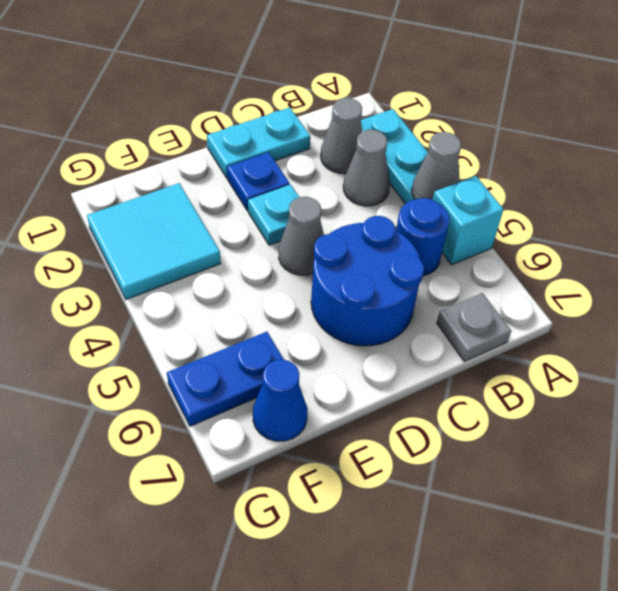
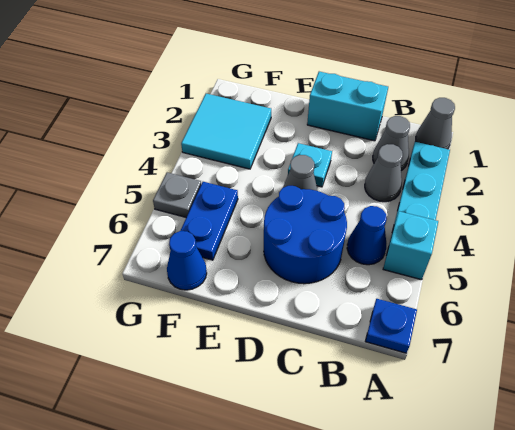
grey cone A4 level 2 -> grey cone A1 level 1
blue round brick B5 level 1 -> blue cone B5 level 1
grey plate B7 level 1 -> grey plate G5 level 1
cyan plate C1:D1 level 1 -> cyan brick C1:D1 level 1
blue plate D2 level 1 -> blue plate A7 level 1
blue plate F6:G6 level 1 -> blue plate F5:F6 level 1

